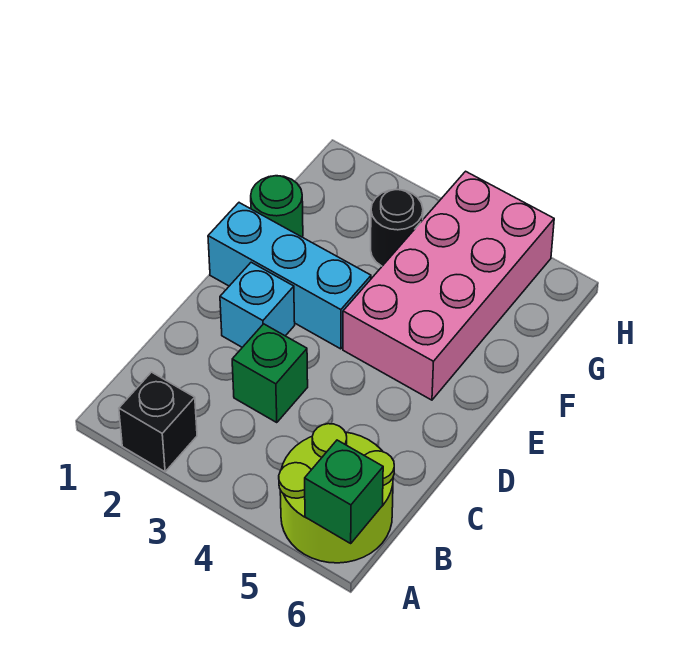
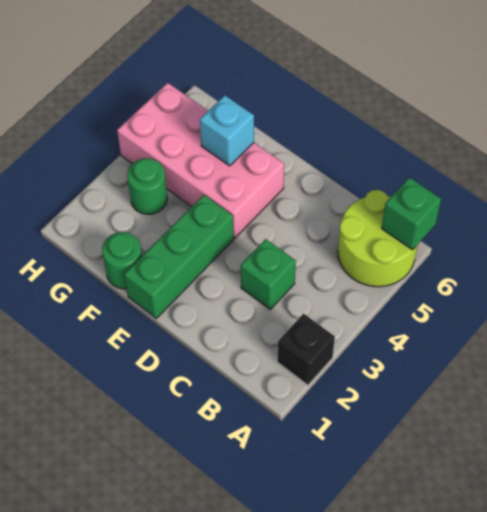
cyan brick D2 level 1 -> cyan brick F5 level 2
cyan brick E1:E3 level 1 -> green brick E1:E3 level 1
black round brick G3 level 1 -> green round brick G3 level 1

